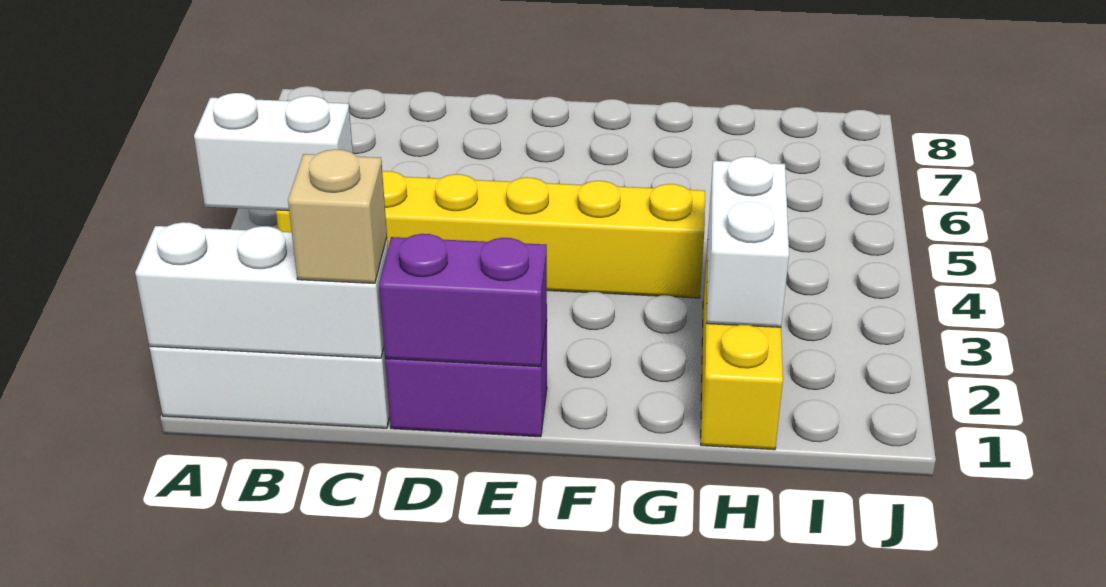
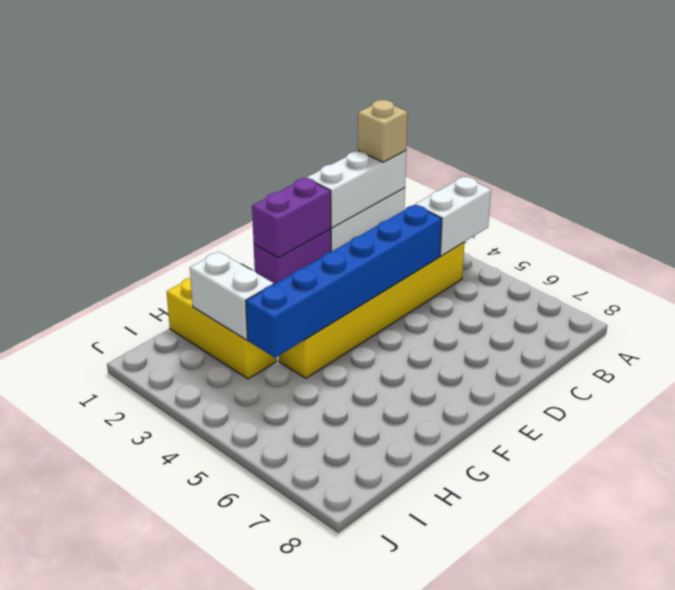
tan brick C1 level 3 -> tan brick A1 level 3
none -> blue brick C4:H4 level 2

